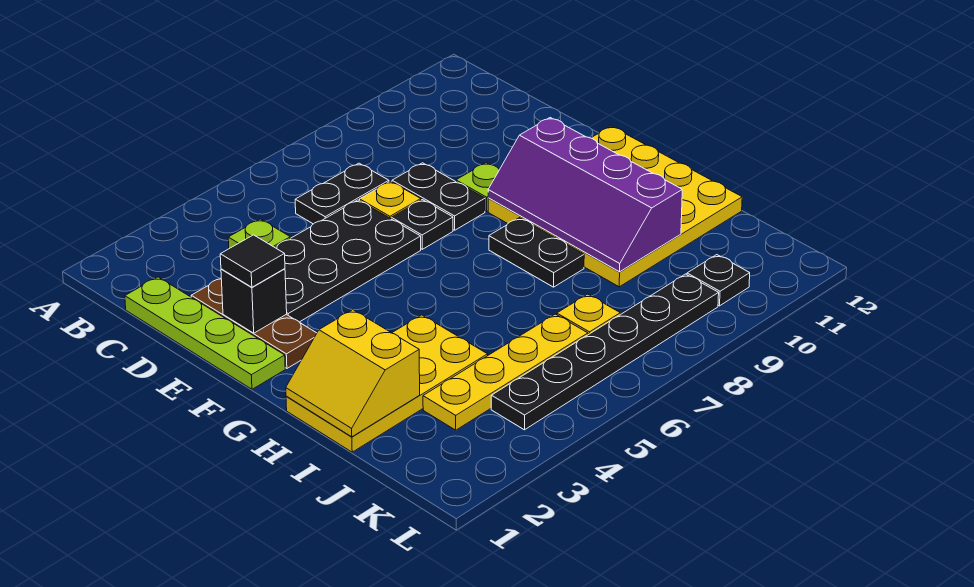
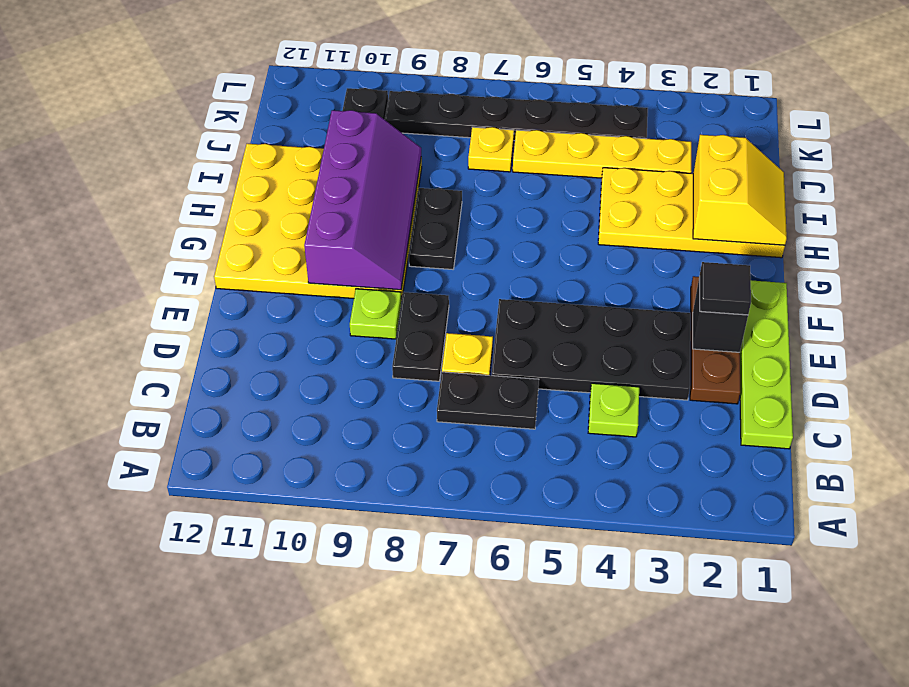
black plate E7 level 1 -> none

